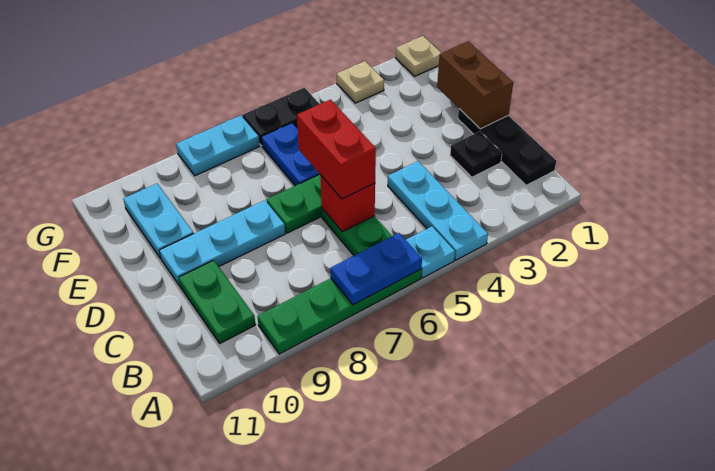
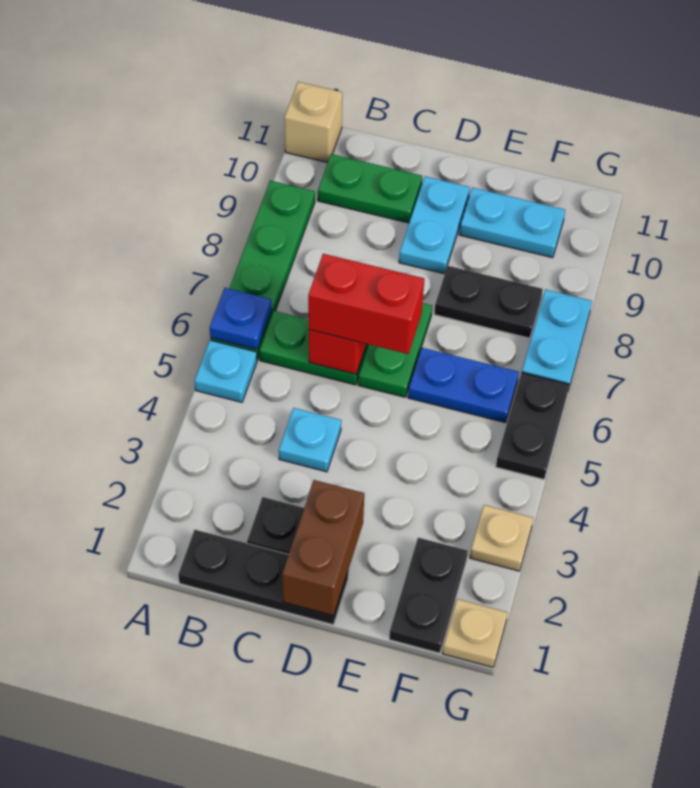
cyan plate A4:C4 level 1 -> cyan plate C4 level 1
blue plate A6:A7 level 2 -> blue plate A6 level 2
none -> tan brick A11 level 1
brown brick D1:E1 level 2 -> brown brick D1:D2 level 2
cyan plate D8:D10 level 1 -> cyan plate D9:D10 level 1
none -> black plate E8:F8 level 1
none -> black plate F1:F2 level 1

